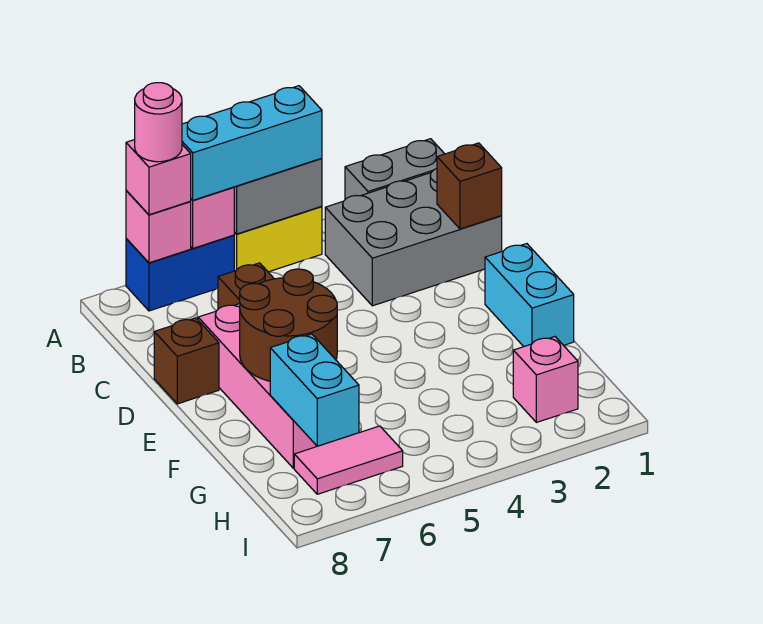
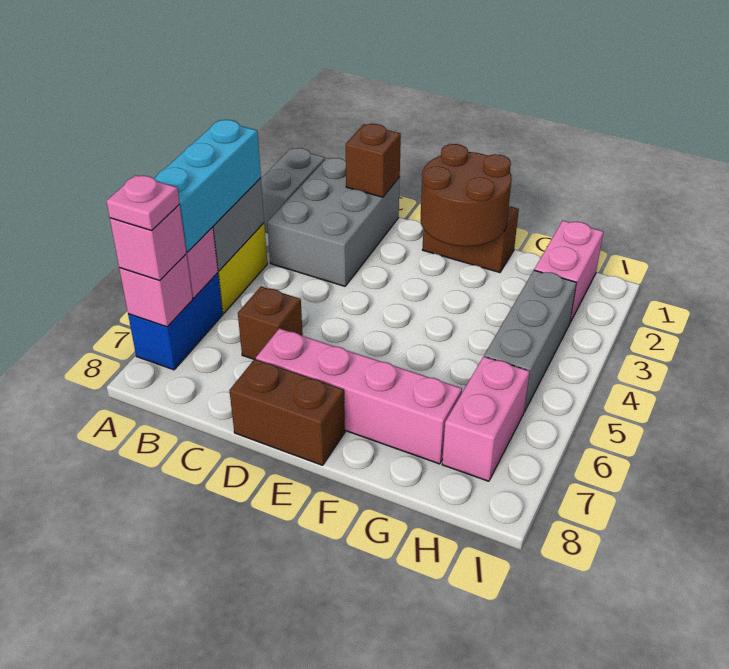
pink round brick A7 level 4 -> pink plate A7 level 4
brown brick D8 level 1 -> brown brick D8:E8 level 1
cyan brick E1:F1 level 1 -> brown brick E1:F1 level 1
brown round brick E6:F7 level 2 -> brown round brick E1:F2 level 2
cyan brick G7:H7 level 2 -> none
pink brick H2 level 1 -> pink brick H1:H2 level 1
none -> grey brick H3:H5 level 1
pink tile H6:H7 level 1 -> pink brick H6:H7 level 1

